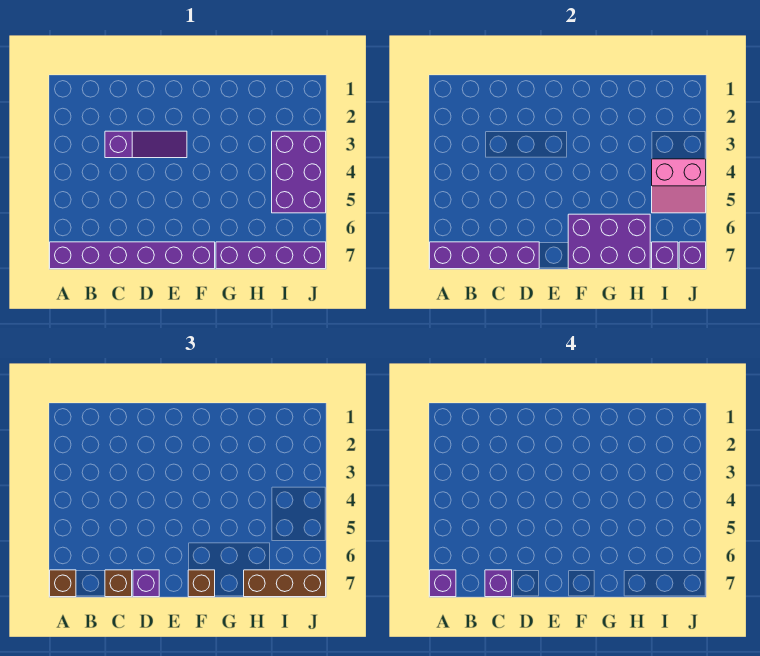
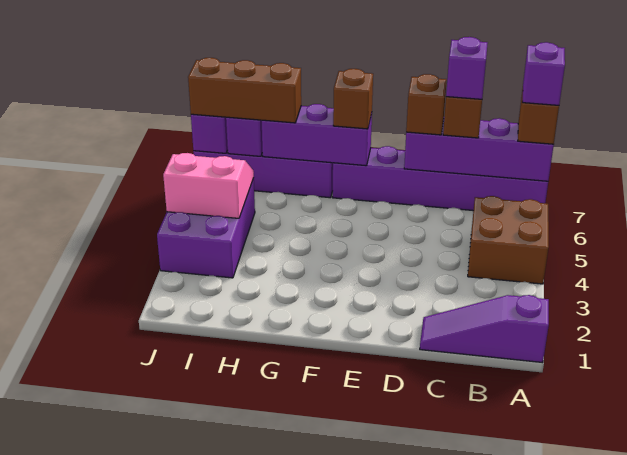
none -> brown brick A4:B5 level 1
purple slope C3:E3 level 1 top C -> purple slope A1:C1 level 1 top A
purple brick D7 level 3 -> brown brick D7 level 3
purple brick F6:H7 level 2 -> purple brick F7:H7 level 2

